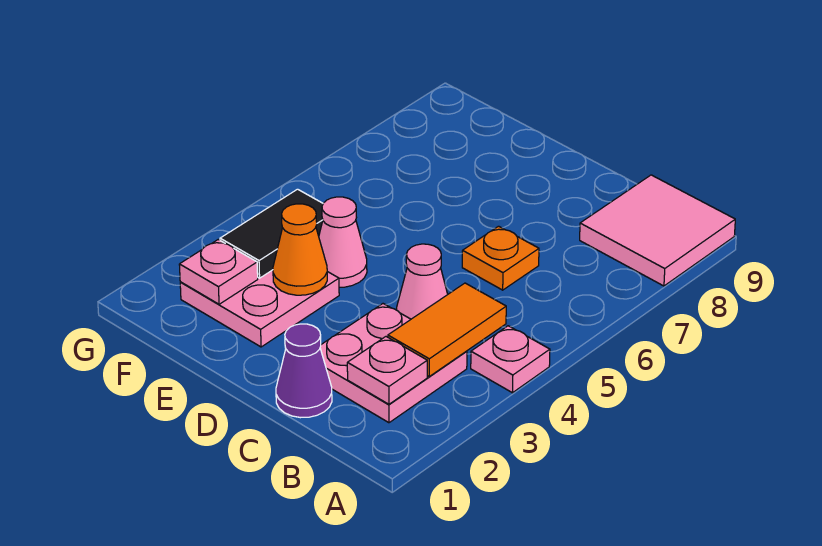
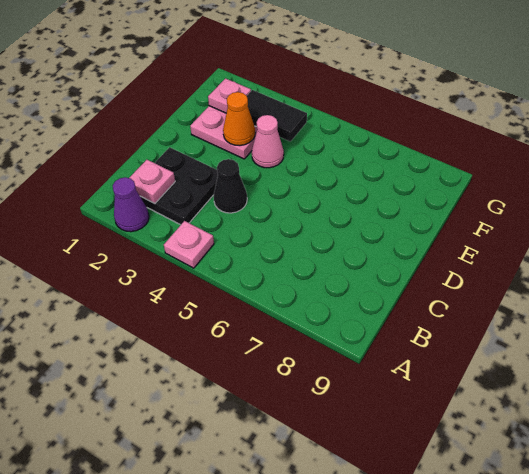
pink tile A8:B9 level 1 -> none
pink plate B2:C3 level 1 -> black plate B2:C3 level 1
orange tile B3:B4 level 2 -> none
purple cone C1 level 1 -> purple cone A2 level 1
pink cone C4 level 1 -> black cone C4 level 1
orange plate C6 level 1 -> none

